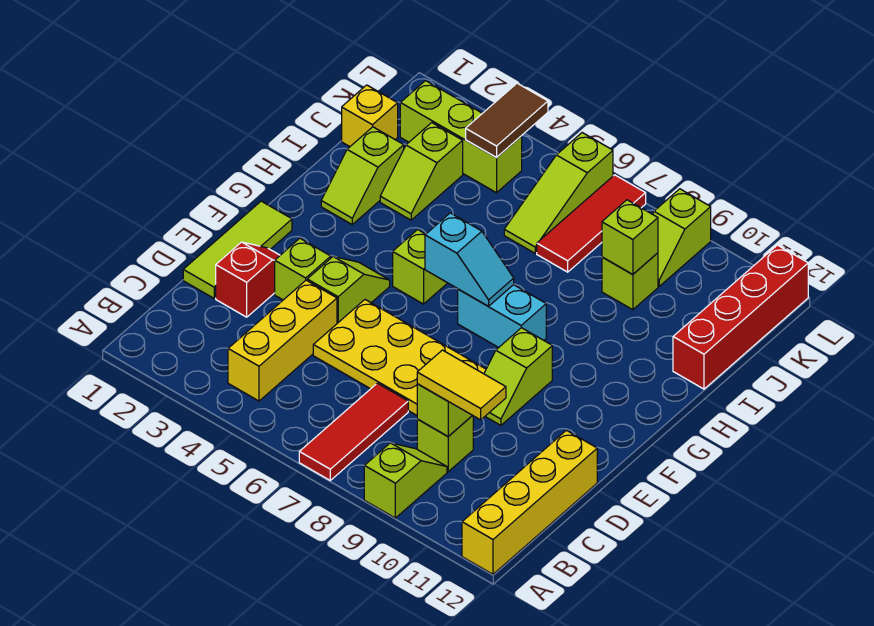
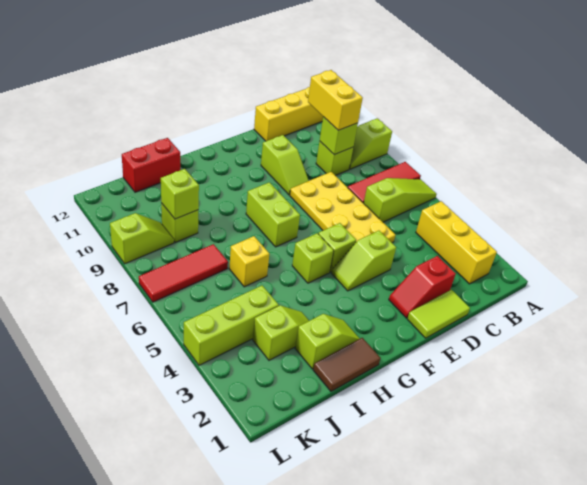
yellow brick B4:D4 level 1 -> yellow brick B2:B4 level 1
yellow tile C9:C10 level 3 -> yellow brick C9:C10 level 3
lime tile D1:F1 level 1 -> lime tile D1:E1 level 1
lime brick E3 level 1 -> lime brick F5 level 1
lime slope E9:F9 level 1 top F -> lime slope E9:E10 level 1 top 10
cyan slope G6:G7 level 2 top 6 -> none
cyan brick G7:G8 level 1 -> lime brick G7:G8 level 1
red brick I12:L12 level 1 -> red brick I12:J12 level 1
yellow brick J1 level 1 -> yellow brick I6 level 1
lime slope J6:L6 level 1 top L -> lime slope A6:C6 level 1 top C
lime brick K2:K4 level 1 -> lime brick J4:L4 level 1
brown tile K4:L4 level 2 -> brown tile H1:I1 level 1

